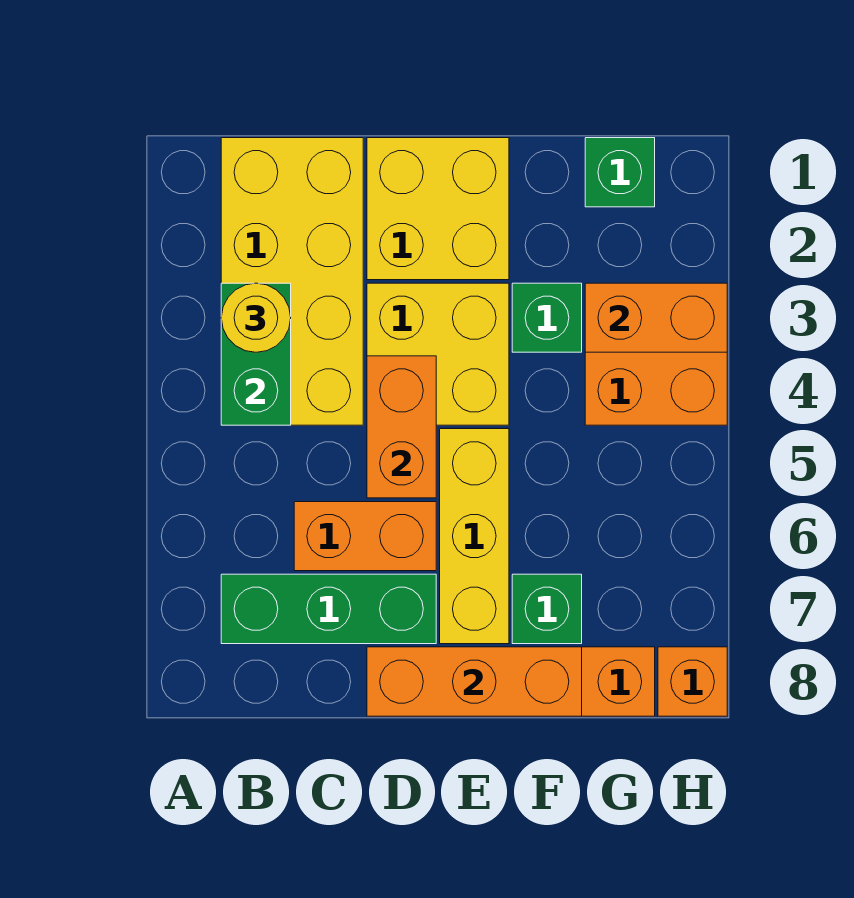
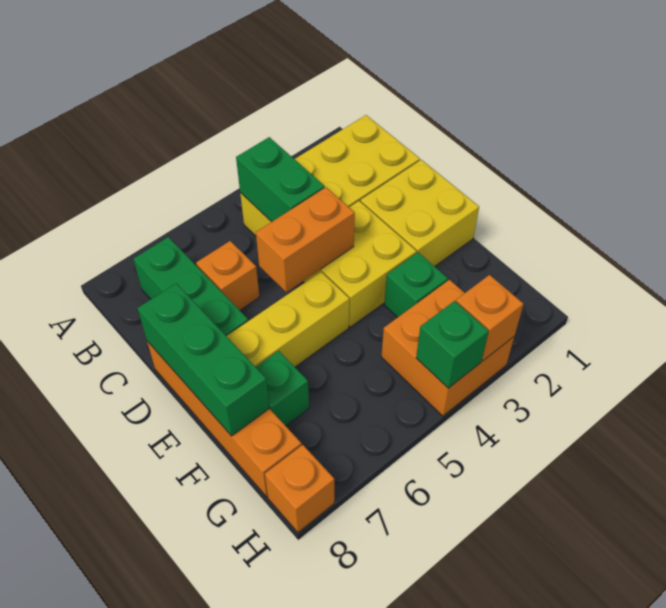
green brick B3:B4 level 2 -> green brick B4:C4 level 2
yellow round brick B3 level 3 -> none
orange brick C6:D6 level 1 -> orange brick C6 level 1
orange brick D8:F8 level 2 -> green brick D8:F8 level 2
green brick G1 level 1 -> green brick H4 level 2
orange brick G3:H3 level 2 -> orange brick H3 level 2

